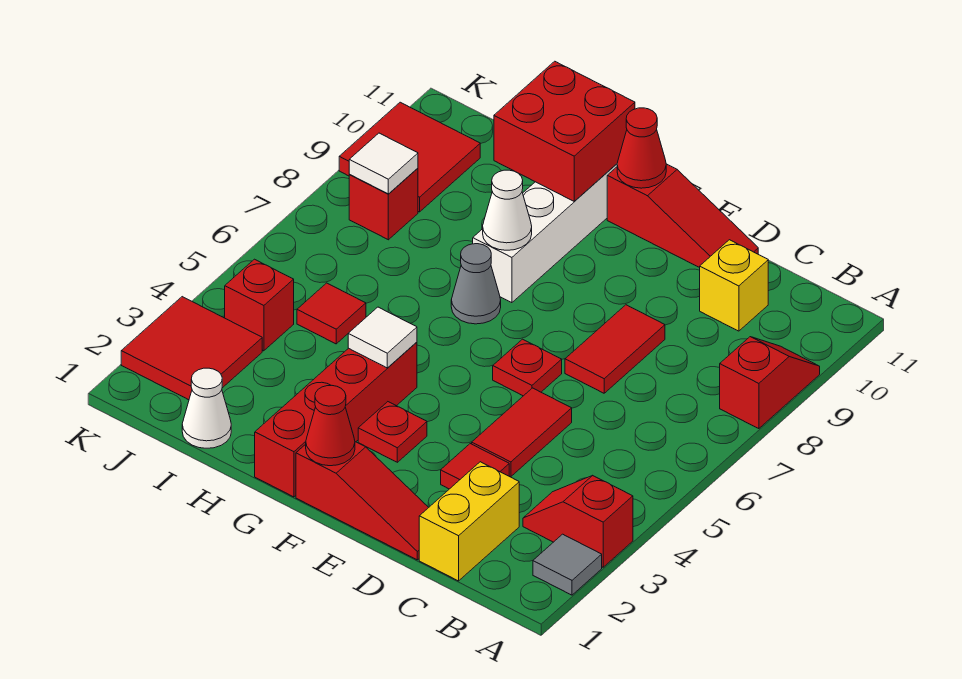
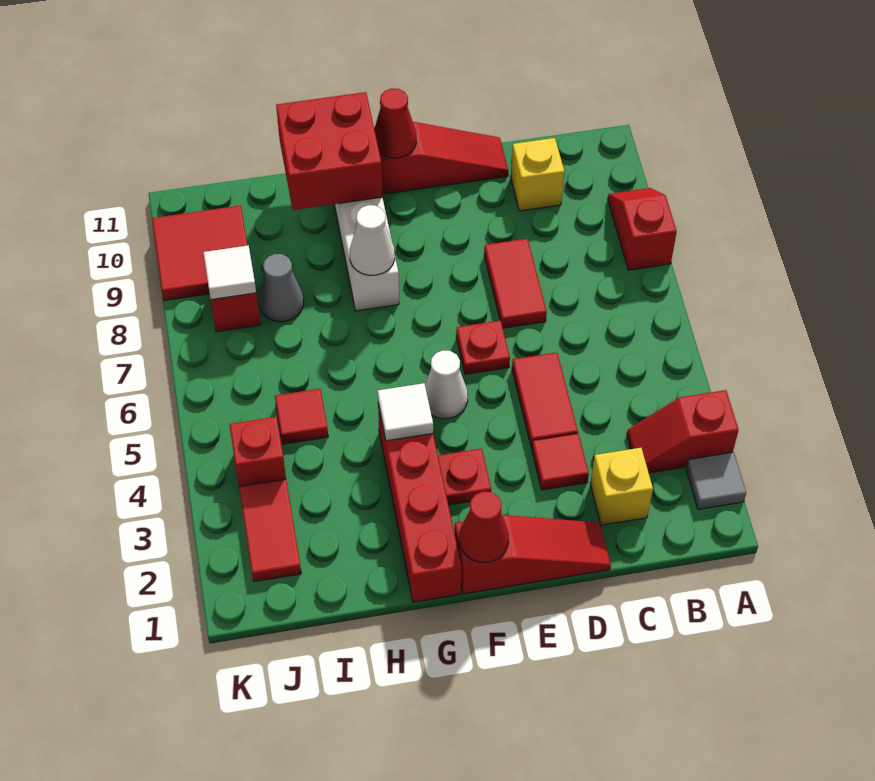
yellow brick C1:C2 level 1 -> yellow brick C2 level 1
grey cone G7 level 1 -> grey cone I8 level 1
white cone I1 level 1 -> white cone F5 level 1
red tile J2:K3 level 1 -> red tile J2:J3 level 1

